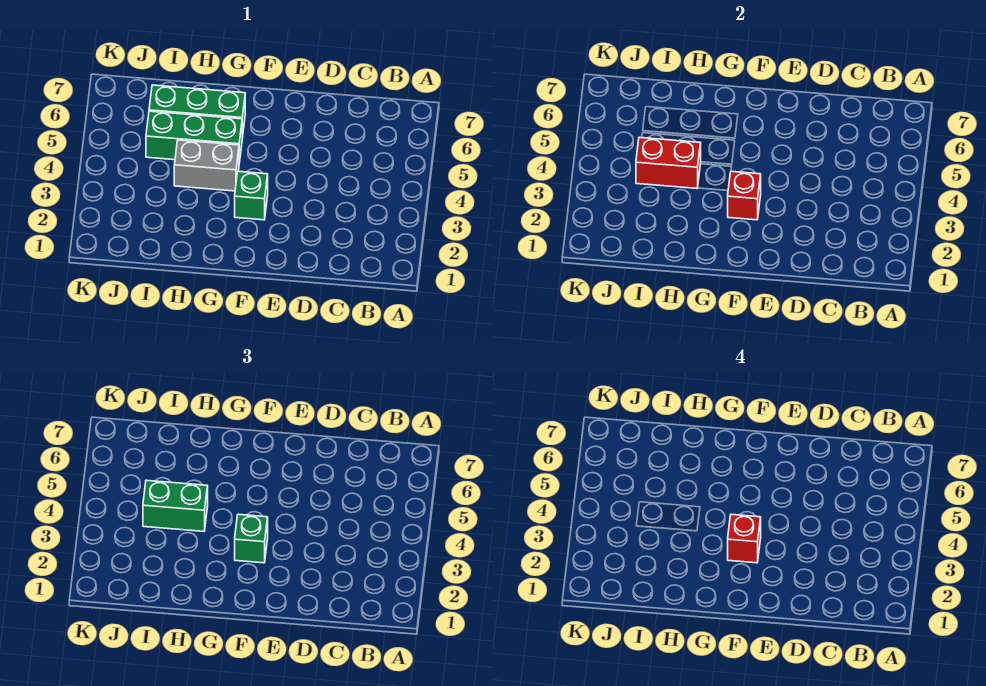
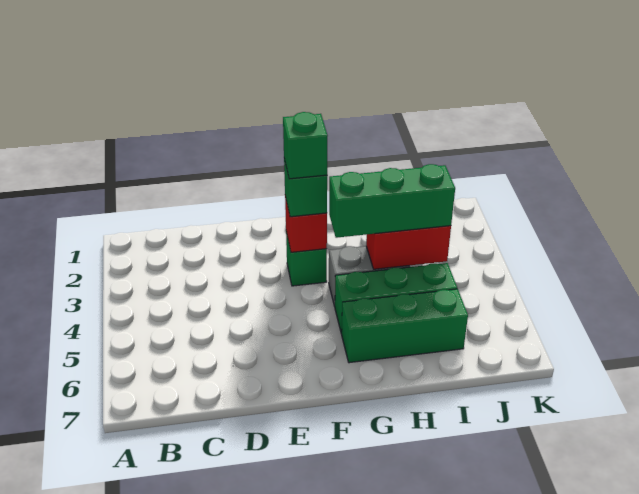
red brick F3 level 4 -> green brick F3 level 4
green brick H4:I4 level 3 -> green brick G4:I4 level 3

